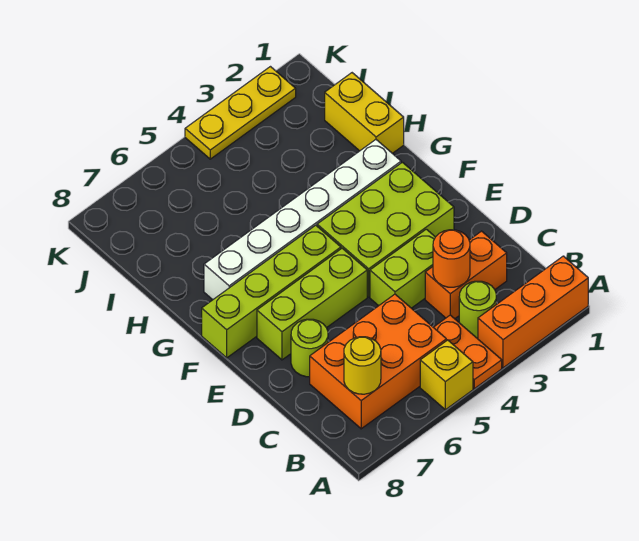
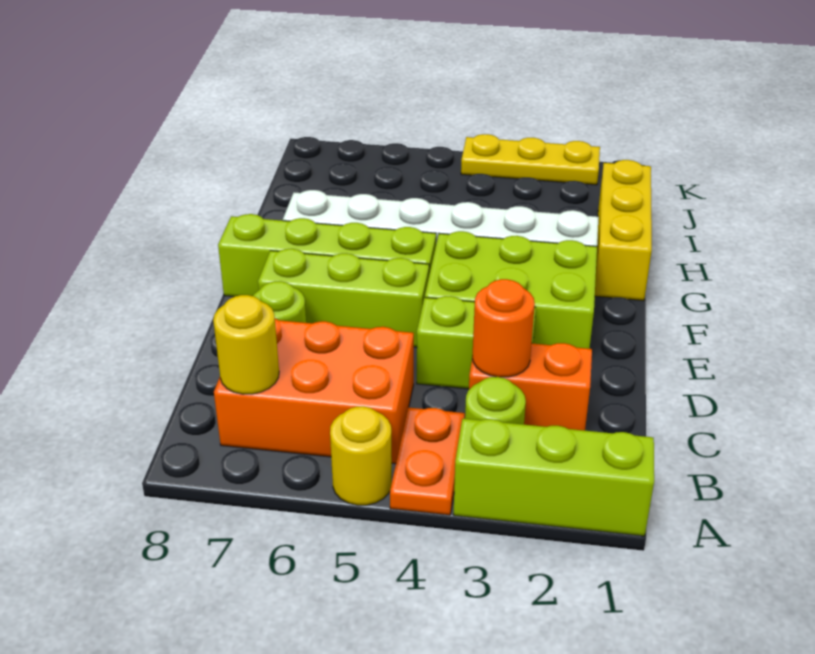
orange brick A1:A3 level 1 -> lime brick A1:A3 level 1
yellow brick A5 level 1 -> yellow round brick A5 level 1
yellow brick H1:I1 level 1 -> yellow brick G1:I1 level 1

